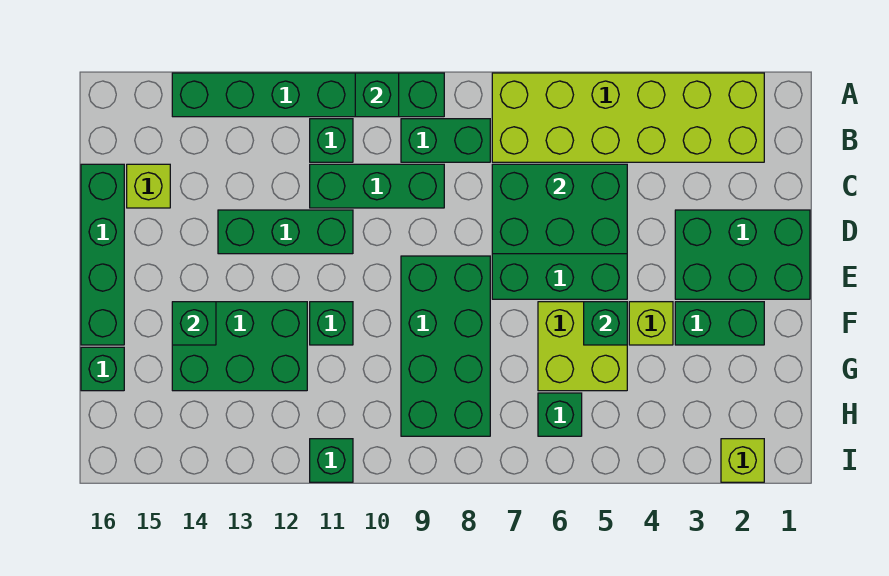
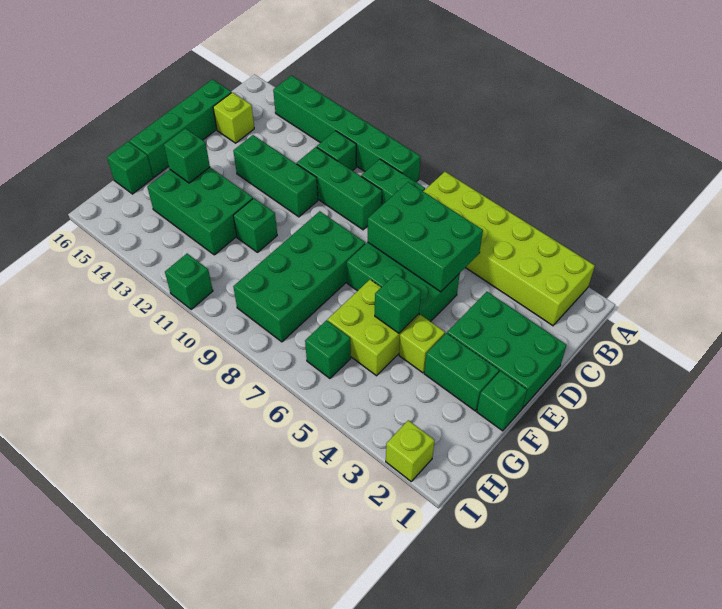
green brick A10 level 2 -> green brick F1 level 1

